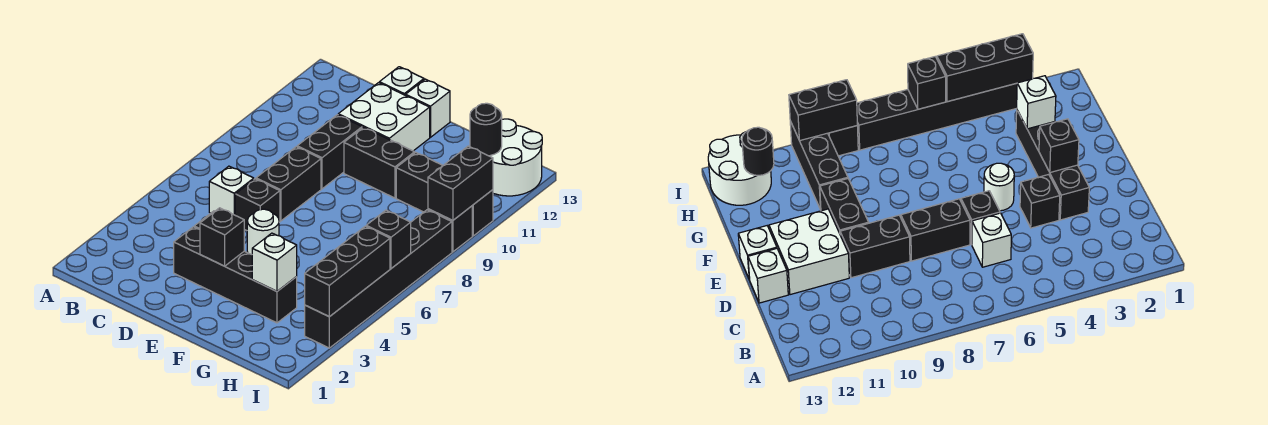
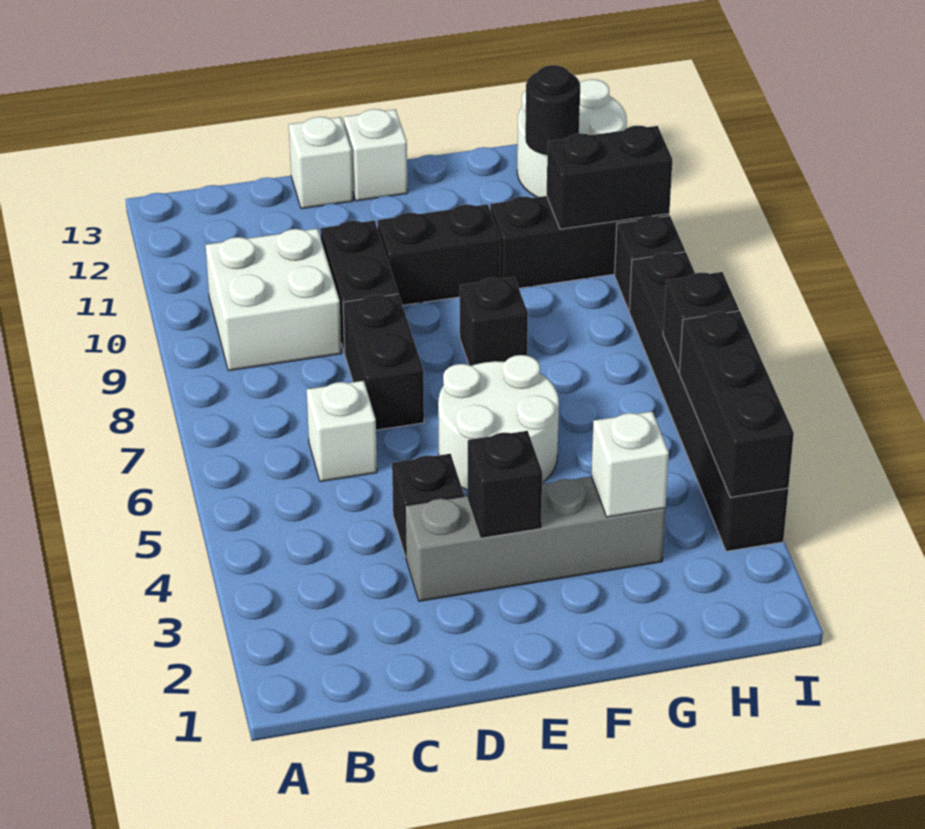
black brick D3:G3 level 1 -> grey brick D3:G3 level 1
black brick D6 level 1 -> black brick F8 level 1
white brick D11:E12 level 1 -> white brick B9:C10 level 1
white round brick E5 level 1 -> white round brick E5:F6 level 1
black brick I9:I10 level 2 -> black brick H10:I10 level 2

